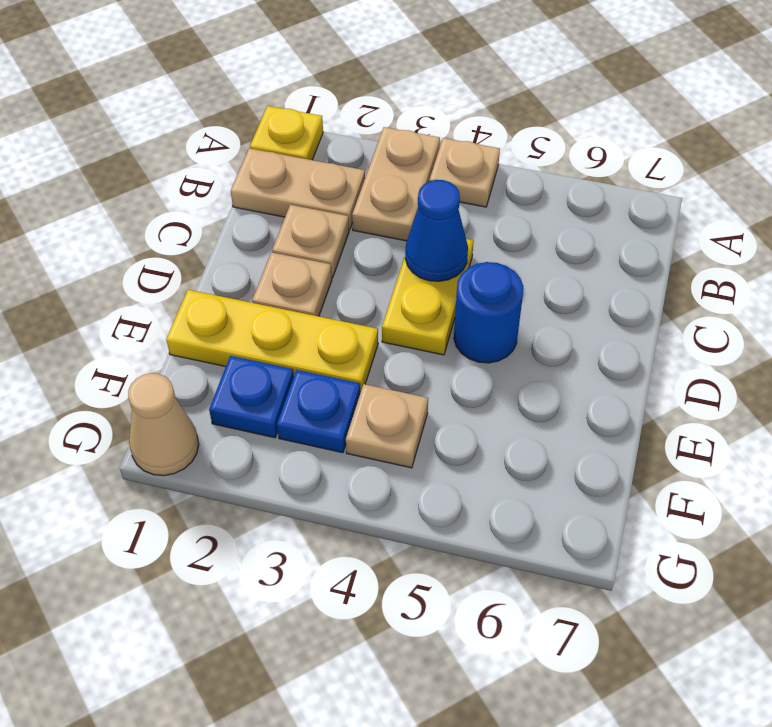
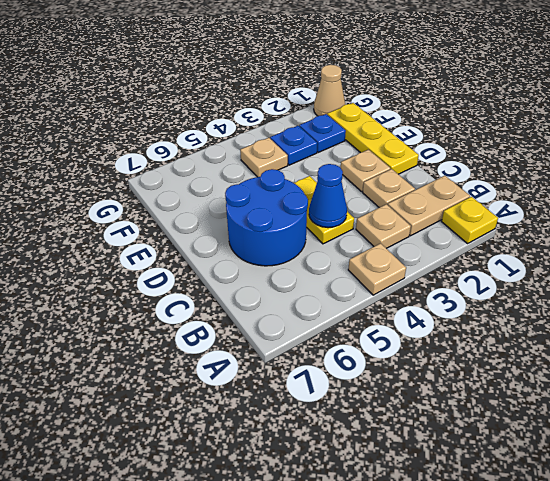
tan plate A3:B3 level 1 -> tan plate B3 level 1
blue round brick D5 level 1 -> blue round brick C5:D6 level 1
yellow plate E1:E3 level 1 -> yellow plate D1:F1 level 1

